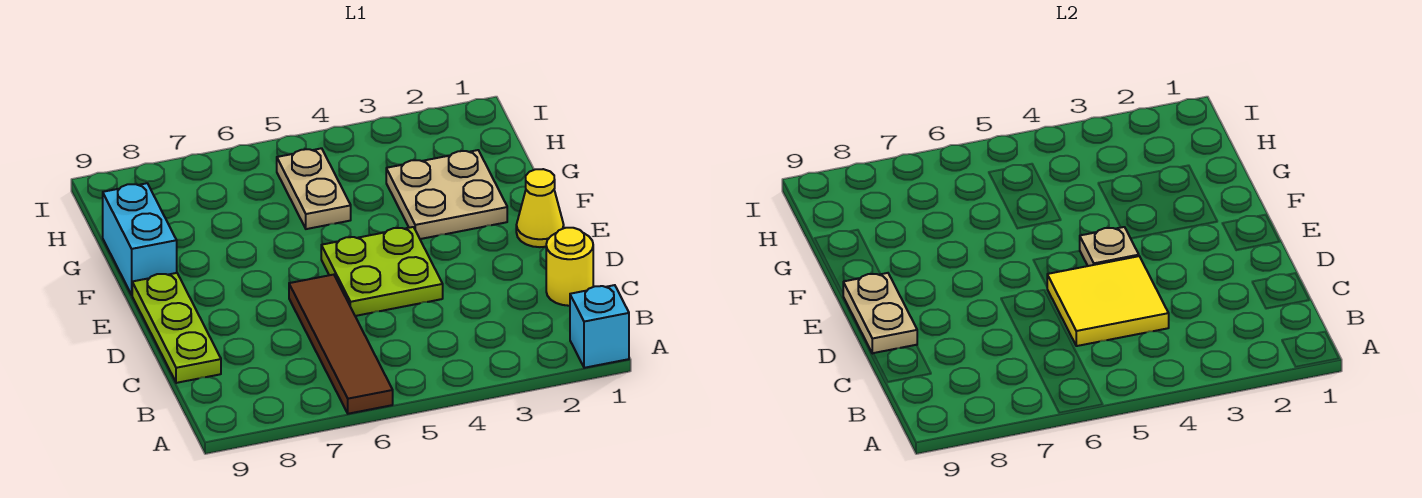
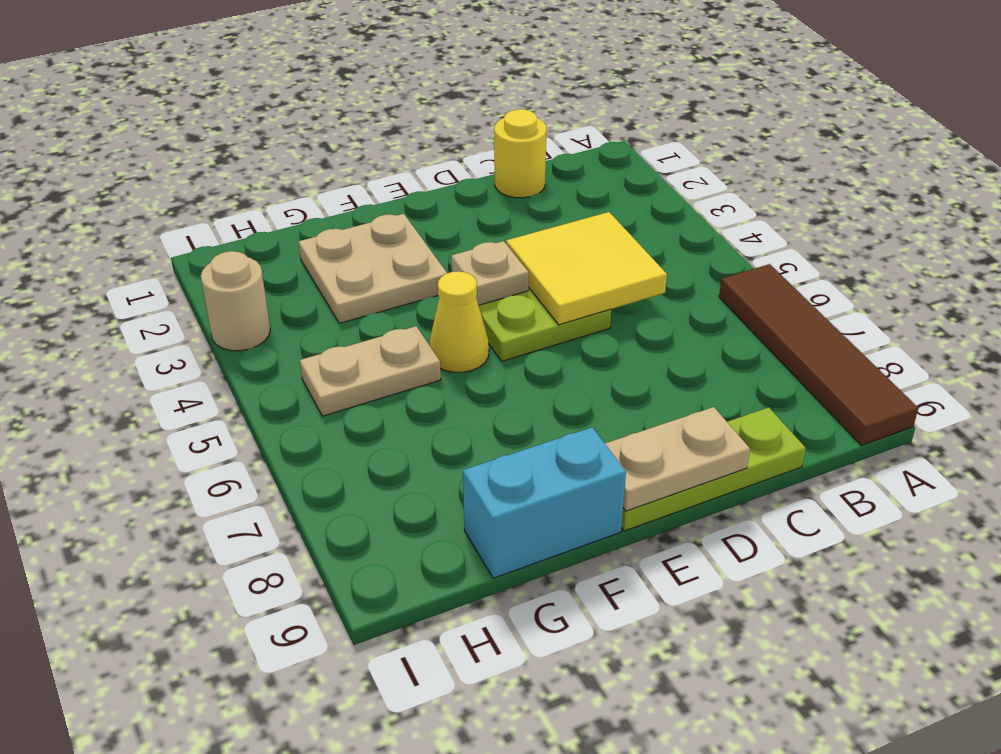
cyan brick A1 level 1 -> none
brown tile A6:D6 level 1 -> brown tile A6:A9 level 1
yellow cone E1 level 1 -> yellow cone F5 level 1
none -> tan round brick I3 level 1

